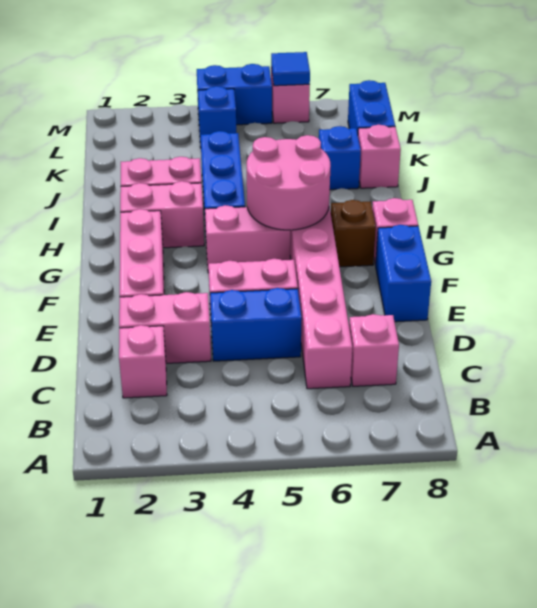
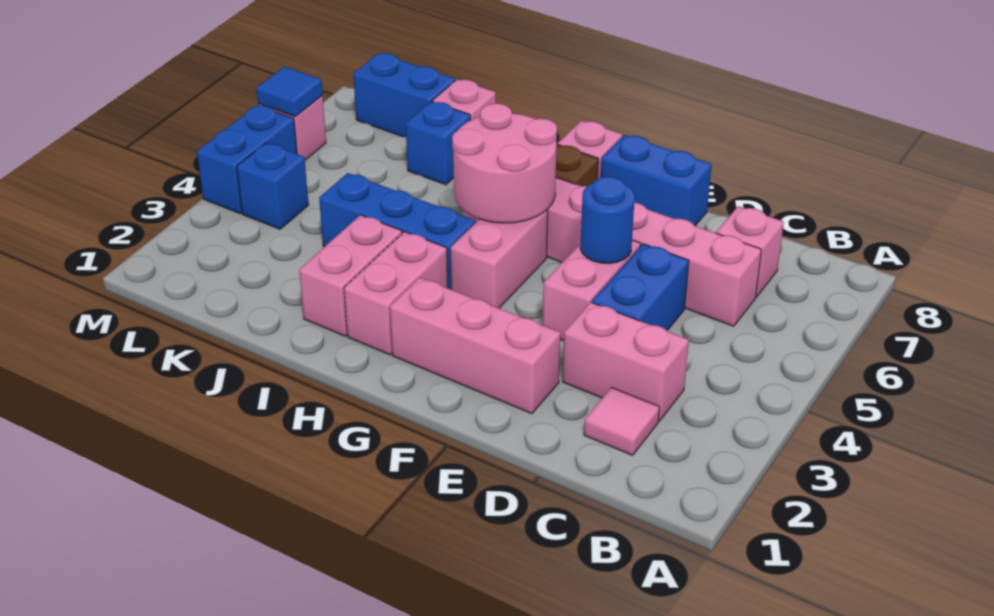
pink brick C2 level 1 -> pink tile C2 level 1
pink brick D2:D3 level 1 -> pink brick C3:D3 level 1
none -> blue round brick E5 level 2

